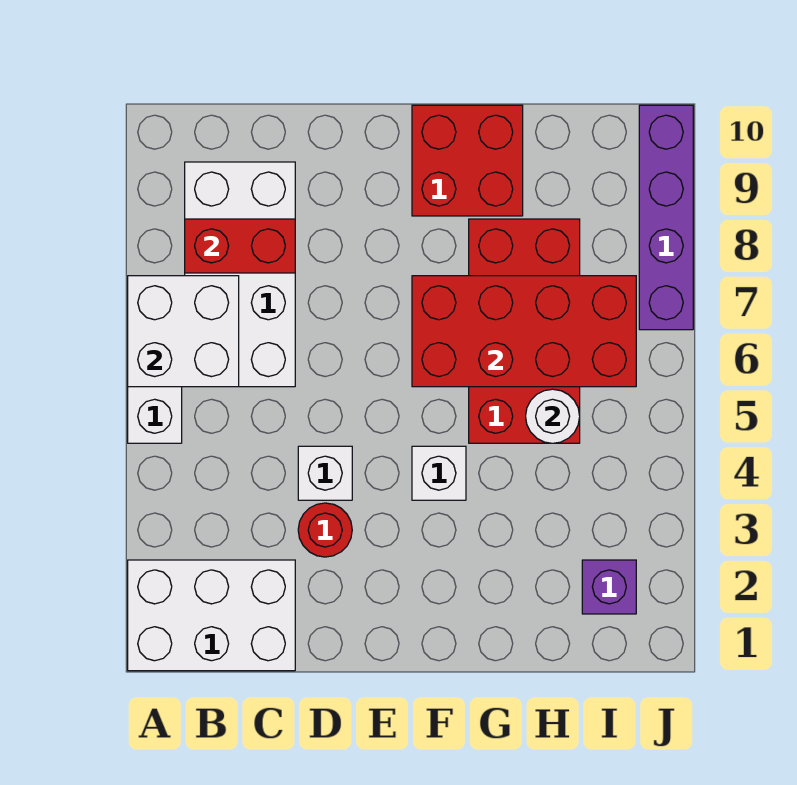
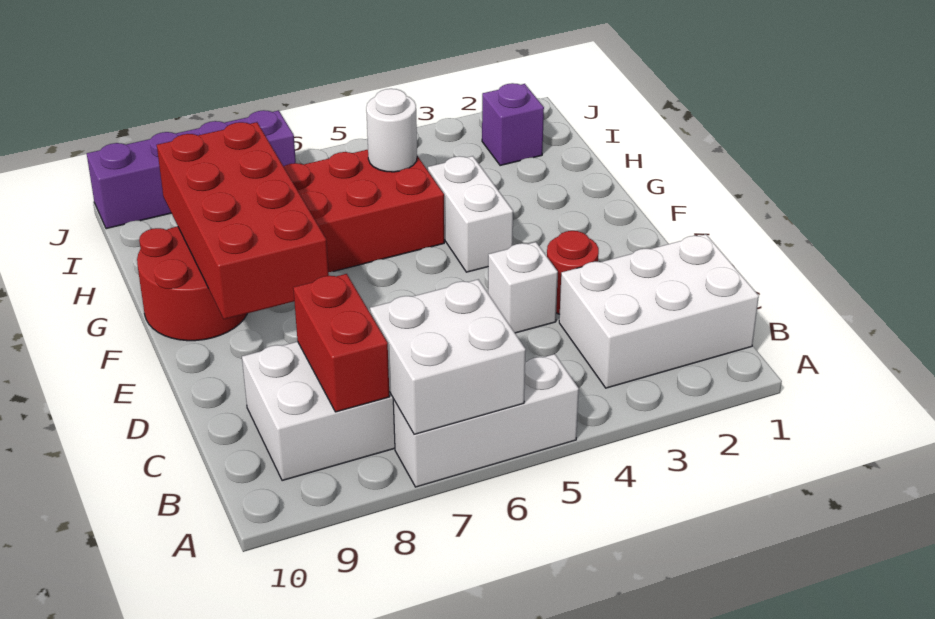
white brick A1:C2 level 1 -> white brick B1:C3 level 1
white brick F4 level 1 -> white brick F4:G4 level 1
red brick F6:I7 level 2 -> red brick E8:H9 level 2
red brick F9:G10 level 1 -> red round brick F9:G10 level 1

